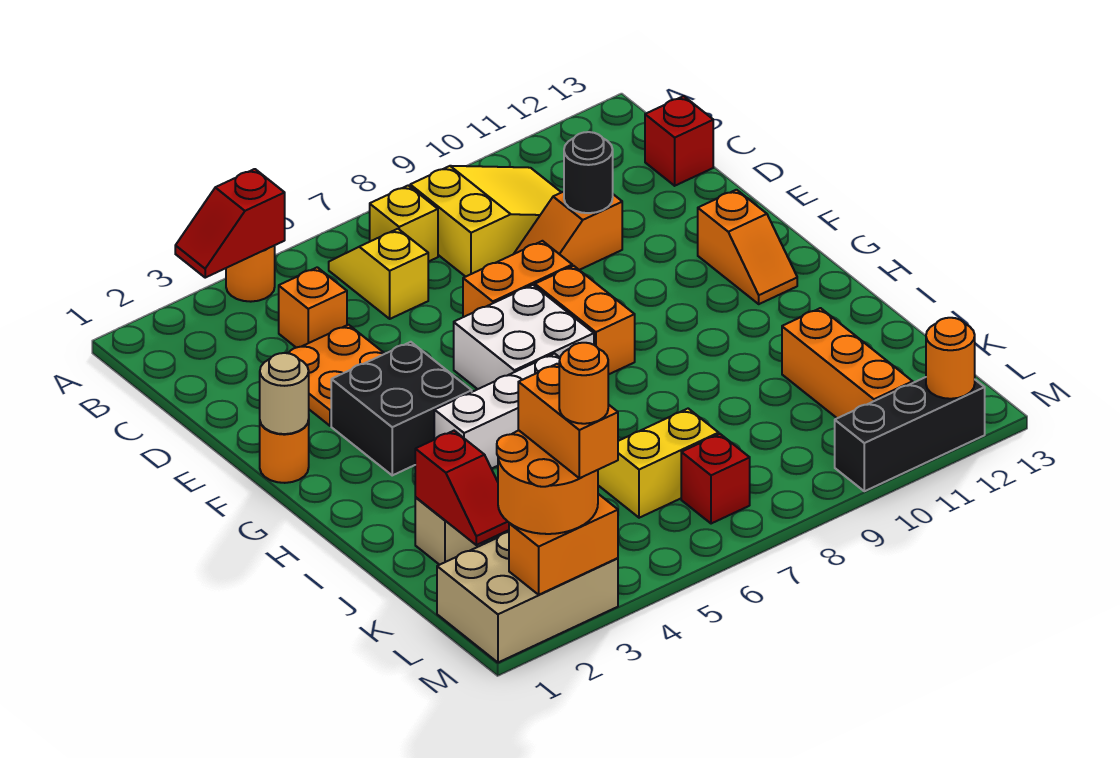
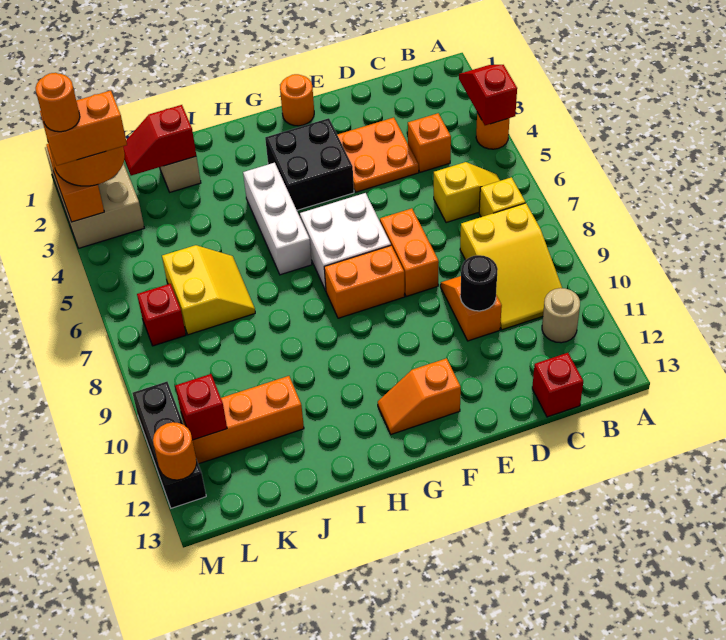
tan round brick F1 level 2 -> tan round brick B11 level 1
none -> red brick L11 level 2

